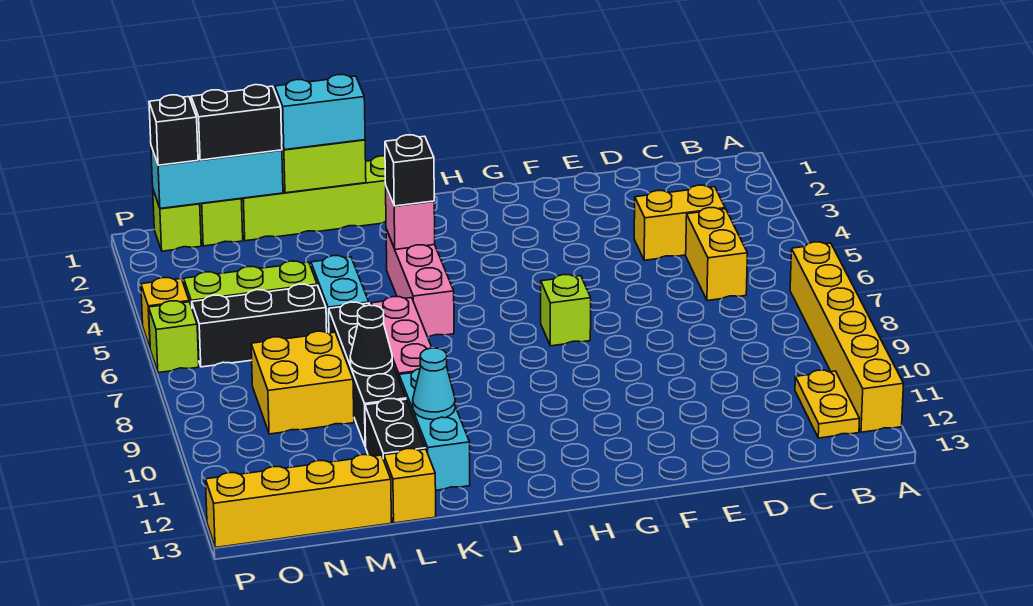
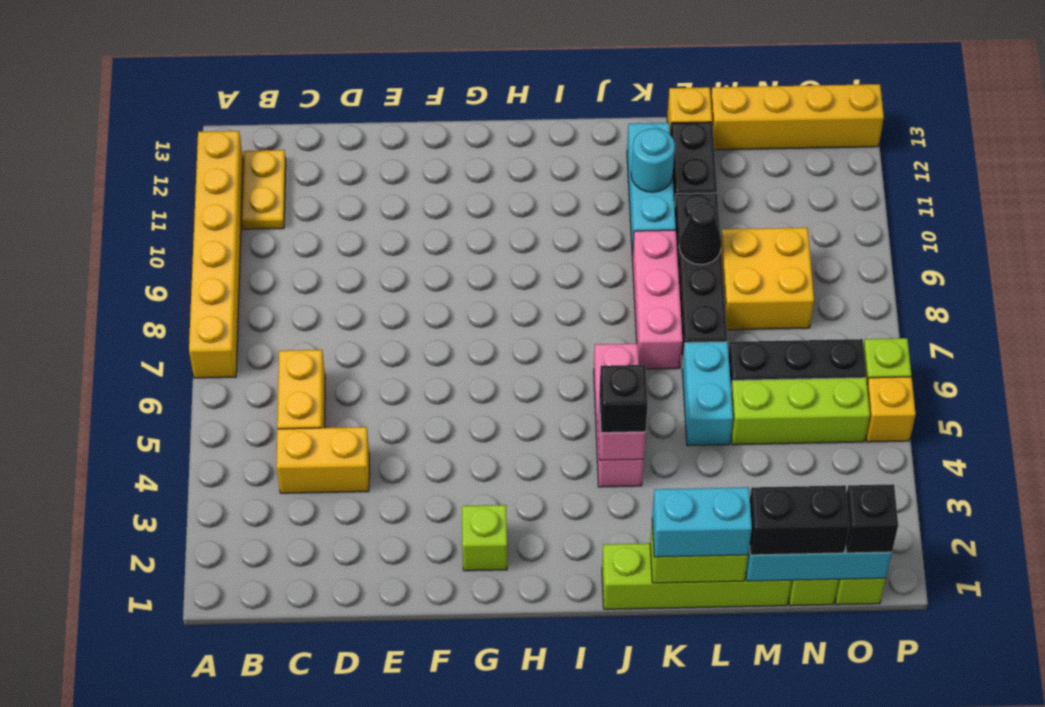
lime brick G7 level 1 -> lime brick G2 level 1
cyan cone K11 level 2 -> cyan round brick K11 level 2

